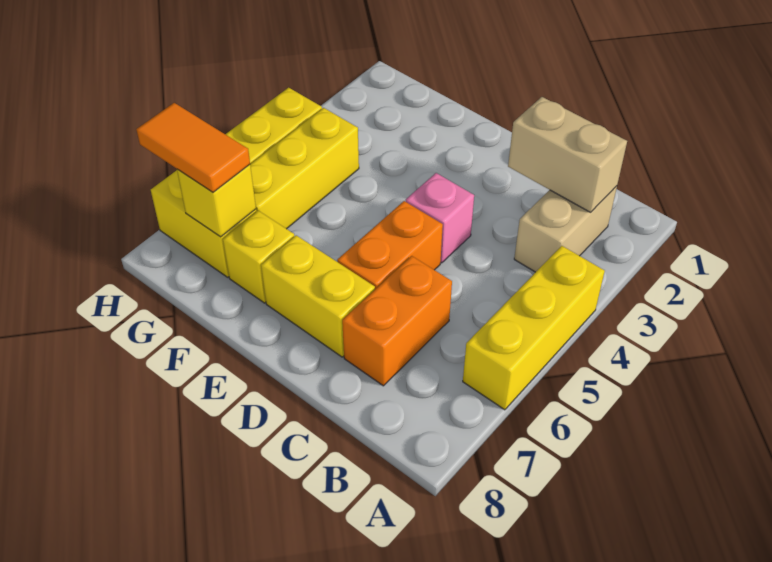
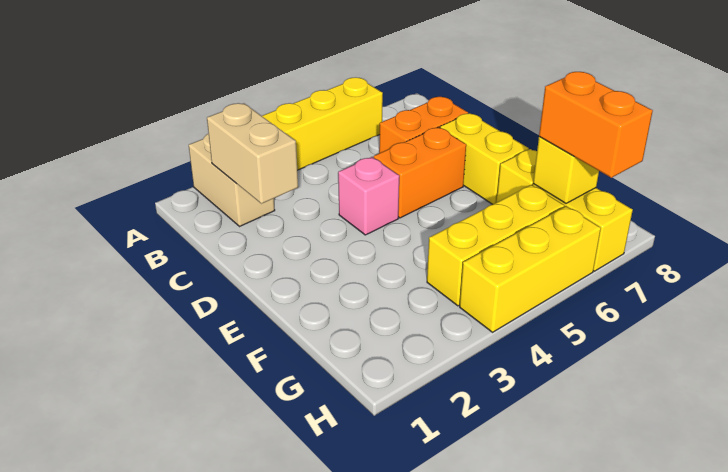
tan brick B2:B3 level 1 -> tan brick A2:B2 level 1
orange tile G7:H7 level 3 -> orange brick G7:H7 level 3

